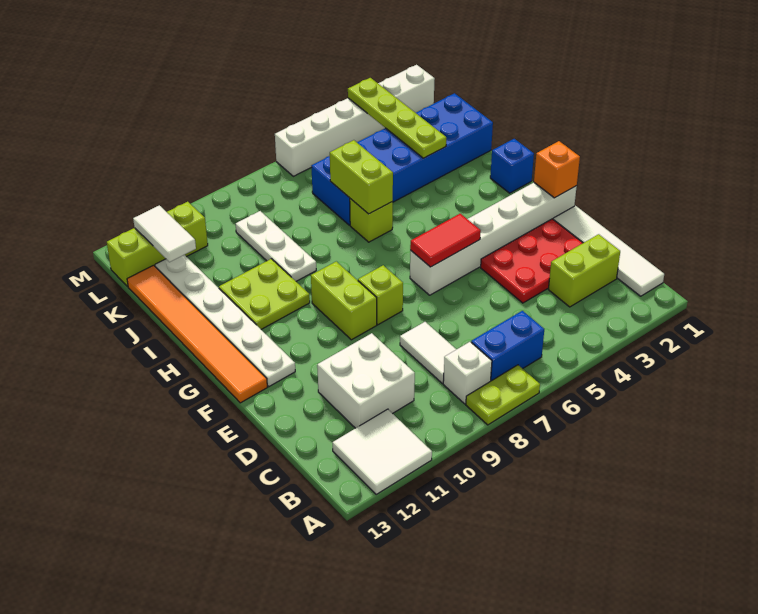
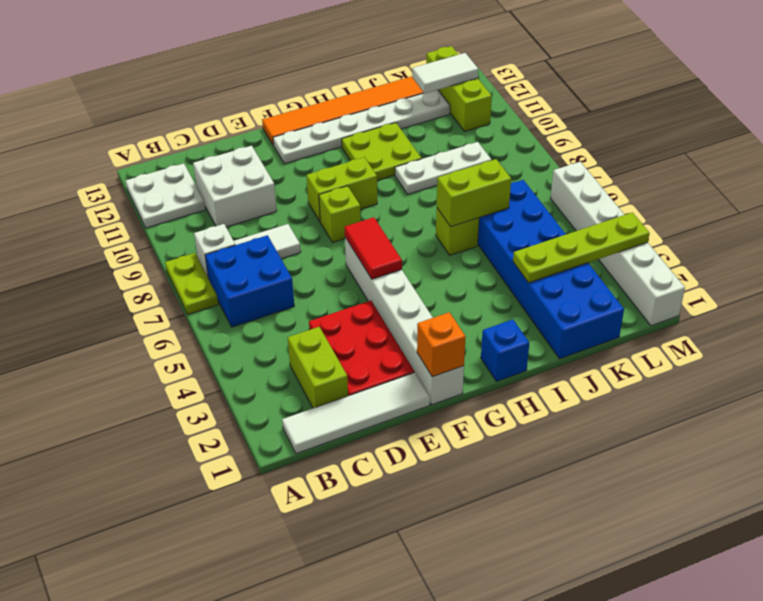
white tile A11:B12 level 1 -> white plate A11:B12 level 1
blue brick B6:B7 level 1 -> blue brick B6:C7 level 1

